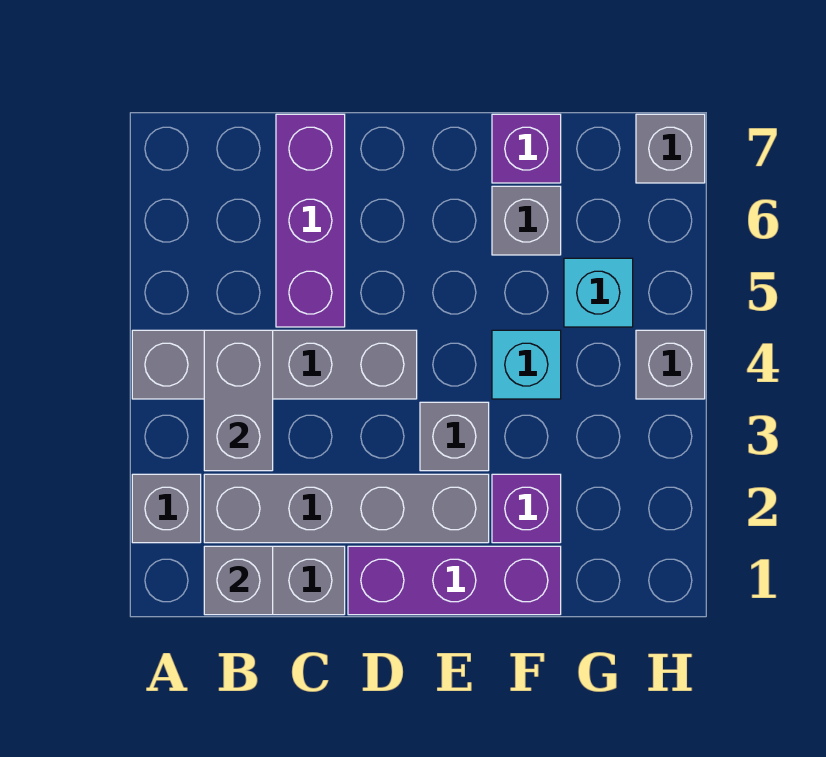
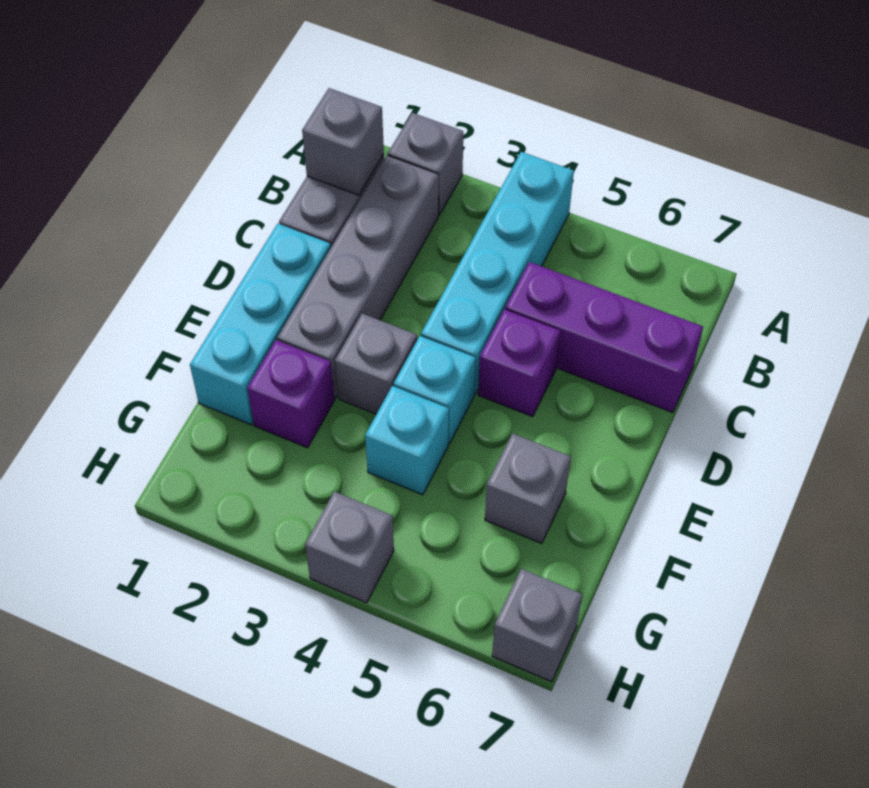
grey brick A4:D4 level 1 -> cyan brick A4:D4 level 1
grey brick B3:B4 level 2 -> none
purple brick D1:F1 level 1 -> cyan brick D1:F1 level 1
purple brick F7 level 1 -> purple brick D5 level 1
cyan brick G5 level 1 -> cyan brick E4 level 1

